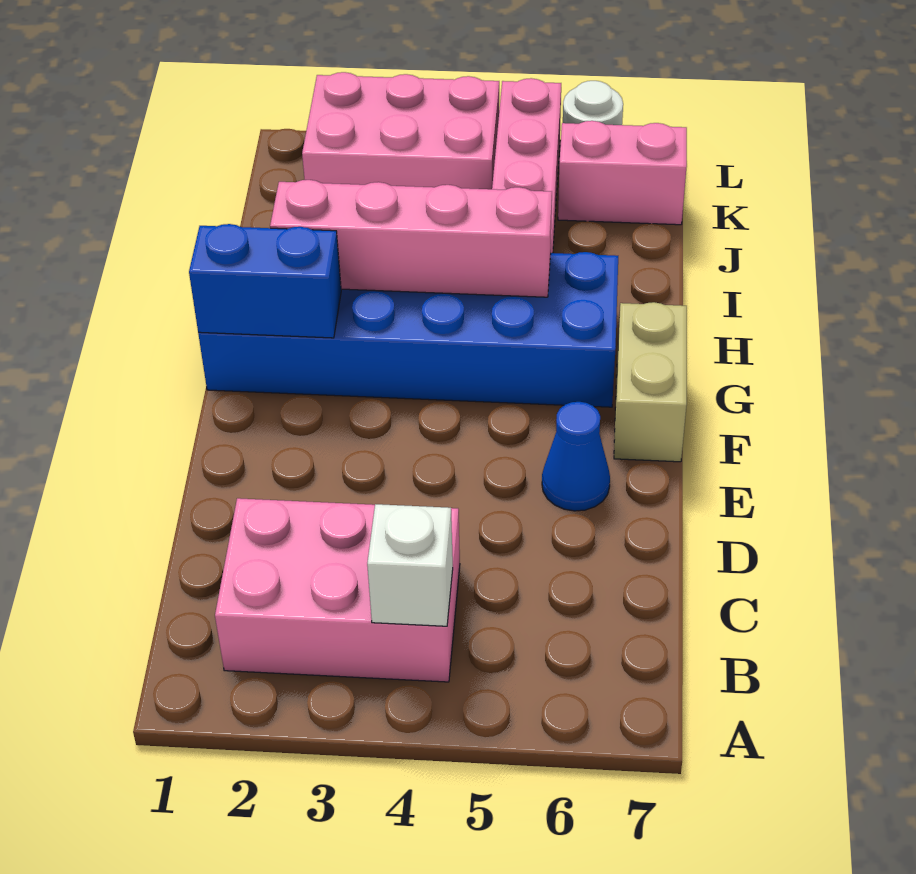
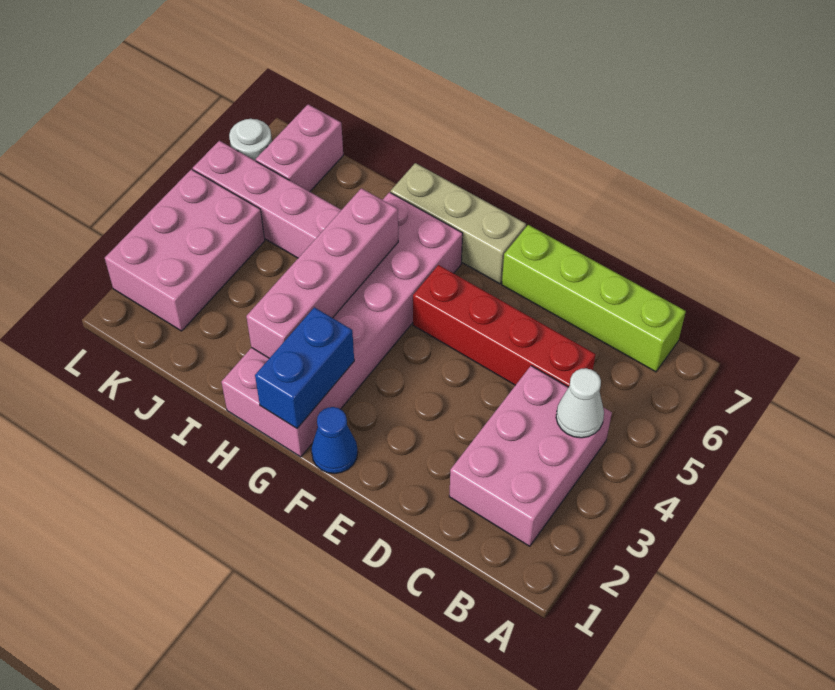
white brick B4 level 2 -> white cone B4 level 2
none -> lime brick B7:E7 level 1
none -> red brick C5:F5 level 1
blue cone E6 level 1 -> blue cone F1 level 1
tan brick F7:G7 level 1 -> tan brick F7:H7 level 1
blue brick G1:H6 level 1 -> pink brick G1:H6 level 1

